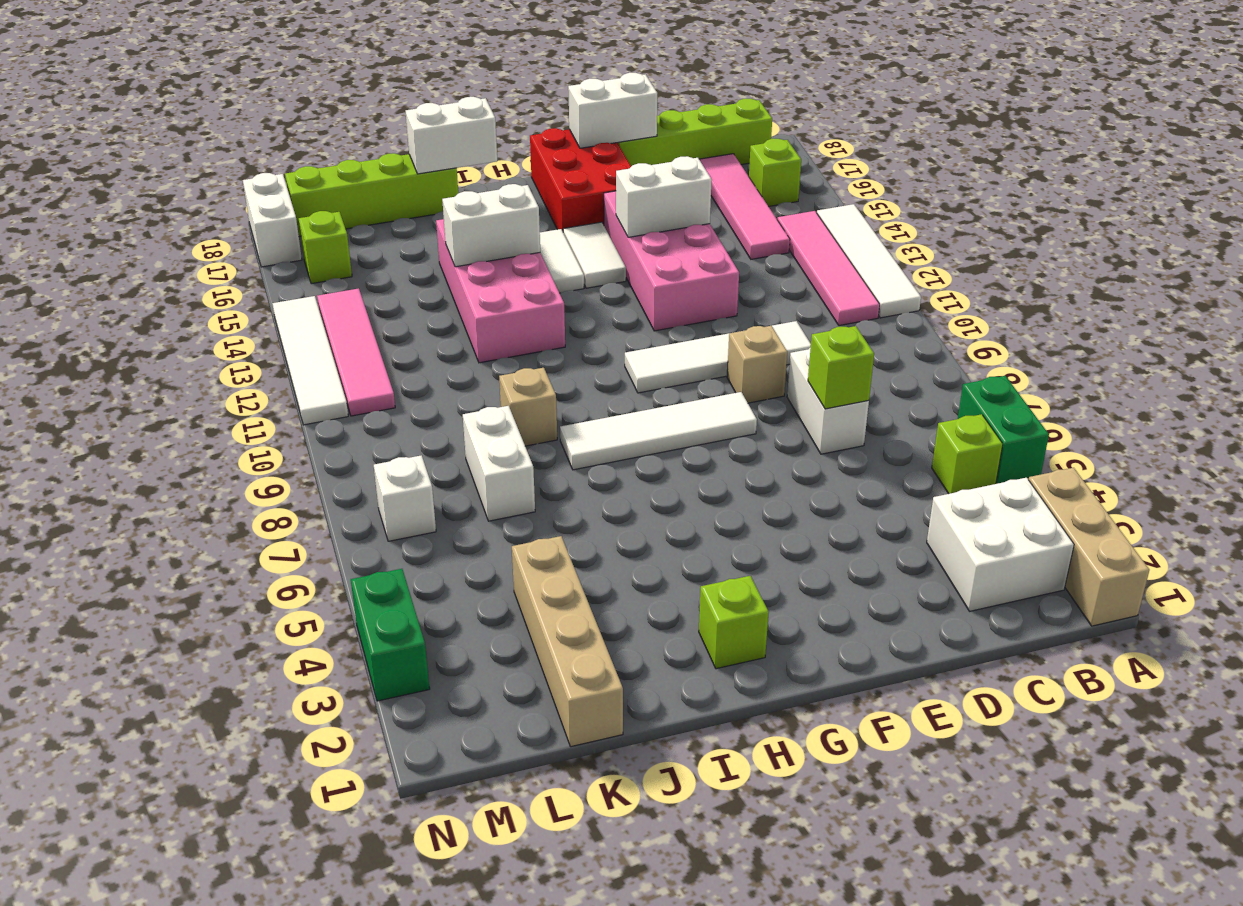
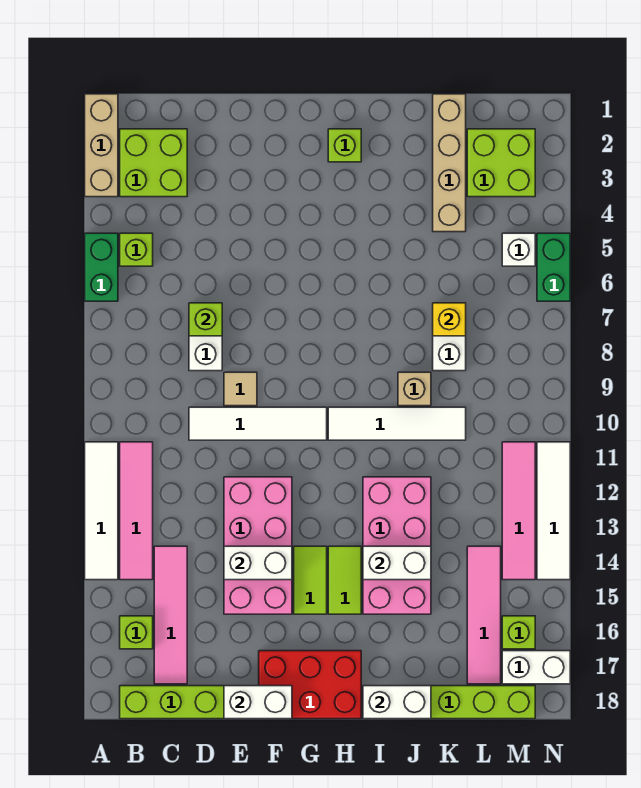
white brick B2:C3 level 1 -> lime brick B2:C3 level 1
tan brick E9 level 1 -> tan tile E9 level 1
white tile F8:I8 level 1 -> white tile H10:K10 level 1
red brick F16:G18 level 1 -> red brick F17:H18 level 1
white tile G14:G15 level 1 -> lime tile G14:G15 level 1
white tile H14:H15 level 1 -> lime tile H14:H15 level 1
none -> yellow brick K7 level 2
none -> lime brick L2:M3 level 1
none -> pink tile L14:L17 level 1
white brick M7 level 1 -> white brick M5 level 1
green brick N3:N4 level 1 -> green brick N5:N6 level 1
white brick N17:N18 level 1 -> white brick M17:N17 level 1

